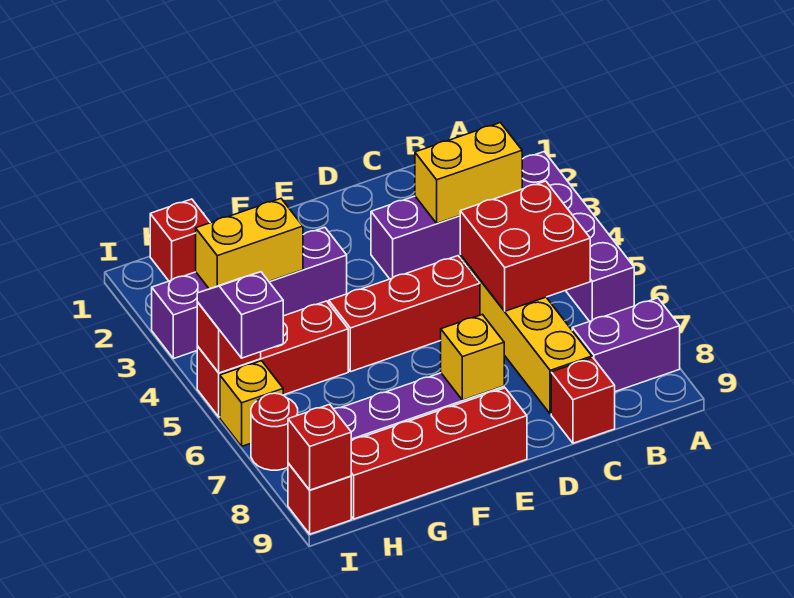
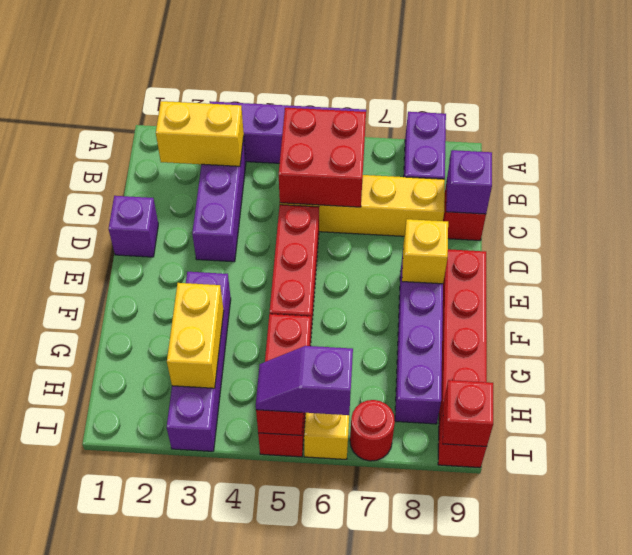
yellow brick B3:C3 level 2 -> yellow brick B2:B3 level 2
none -> purple brick C9 level 2
none -> purple brick D1 level 1
red brick H1 level 1 -> none

